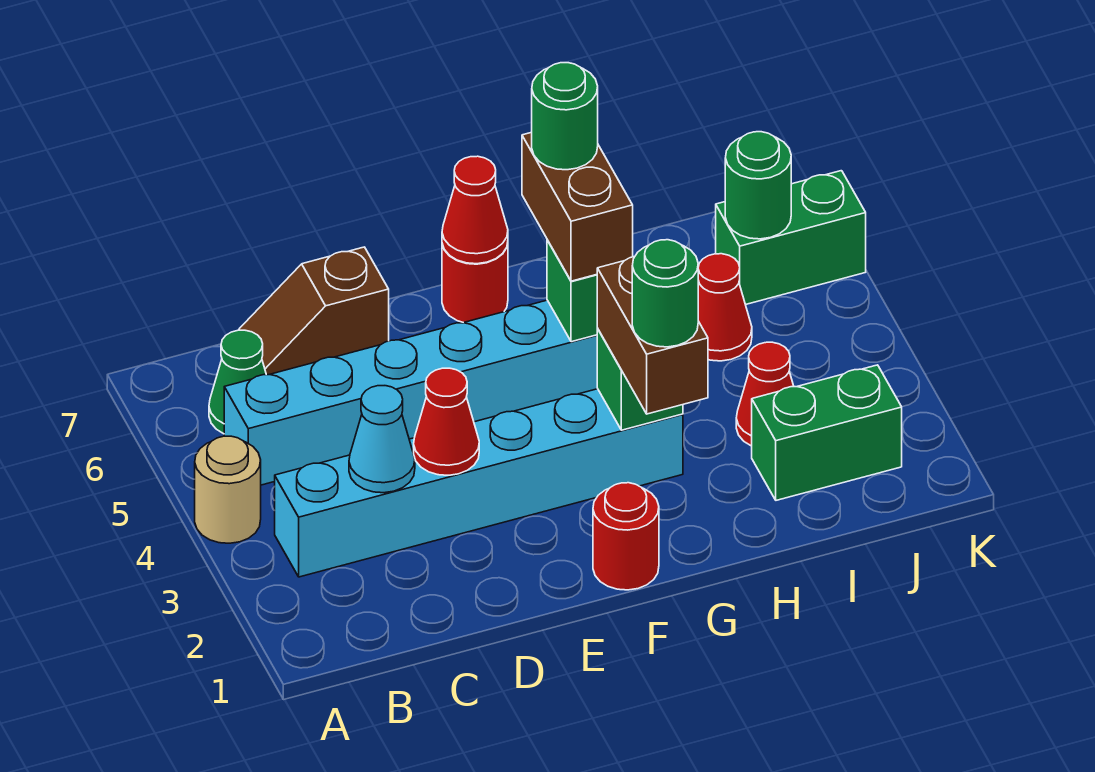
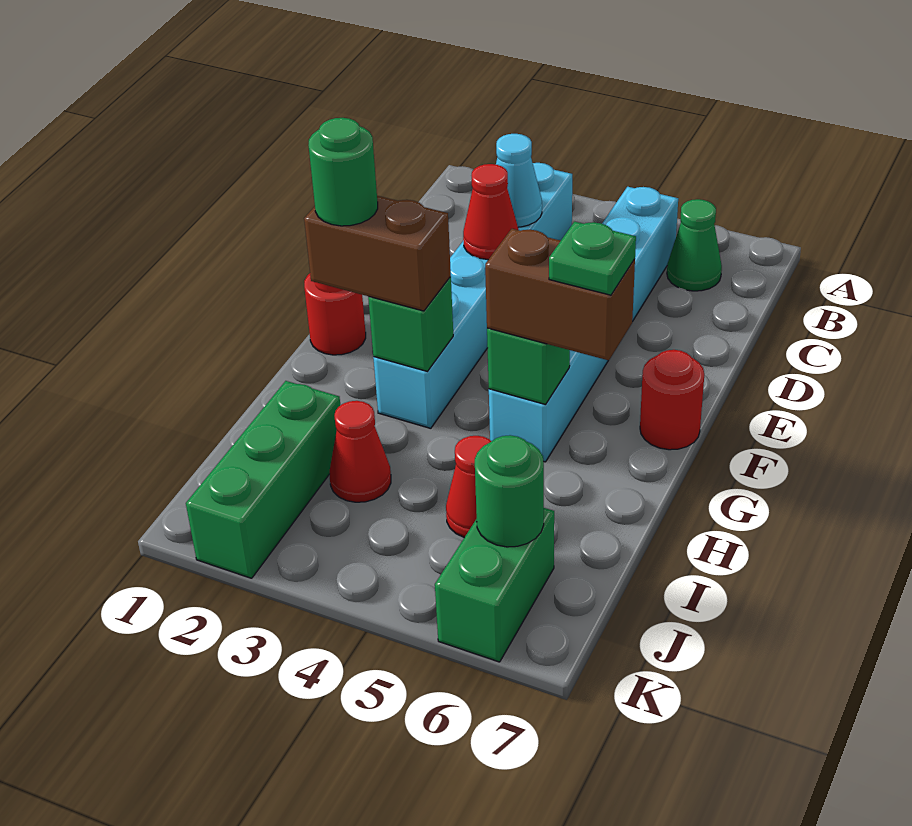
tan round brick A4 level 1 -> none
brown slope C7:D7 level 1 top D -> none
red cone F7 level 2 -> none
green round brick G6 level 4 -> green plate G6 level 4
green brick I2:J2 level 1 -> green brick I2:K2 level 1

